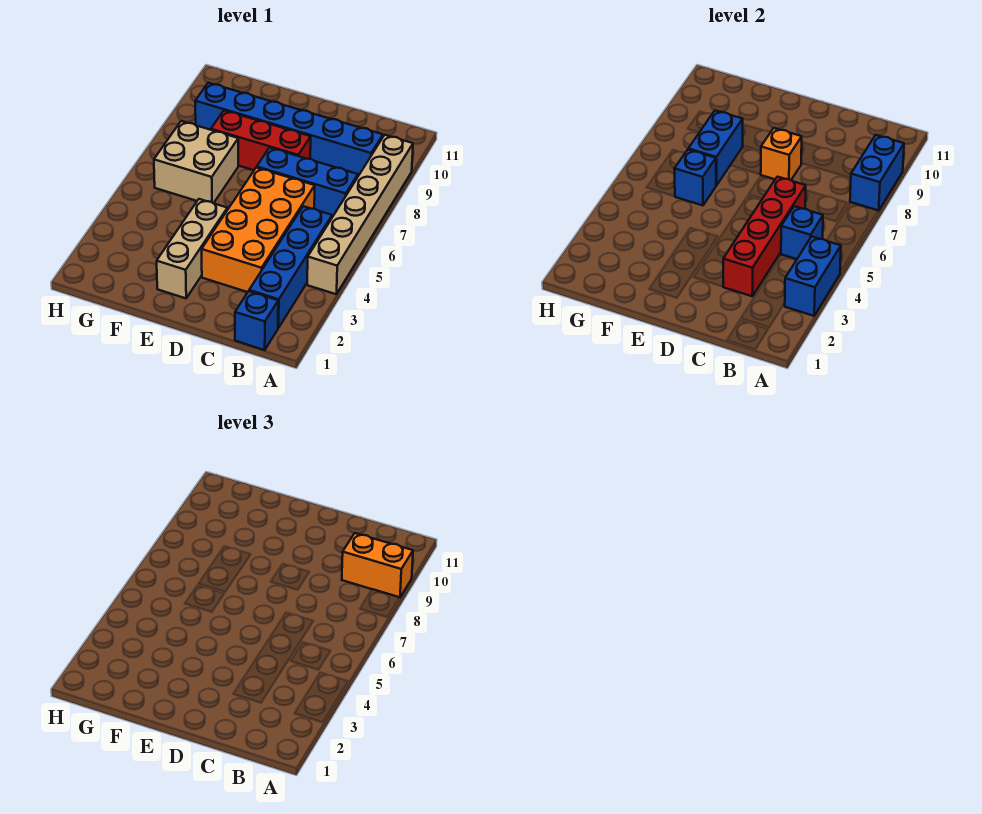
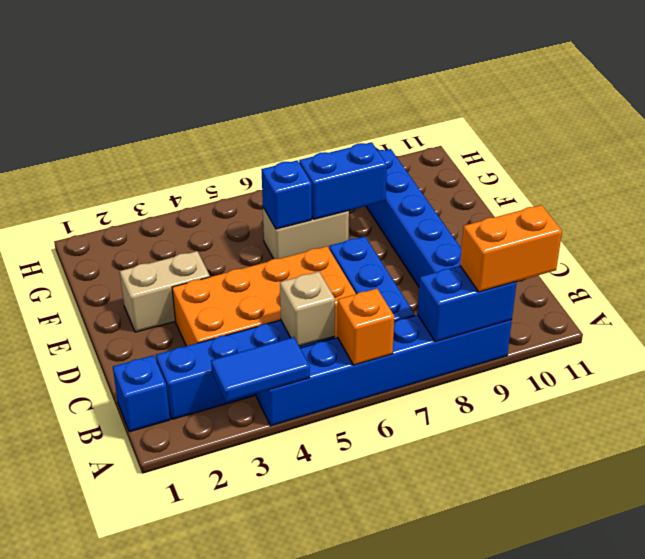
blue brick A3:A4 level 2 -> blue tile A3:A4 level 2
tan brick A4:A9 level 1 -> blue brick A4:A9 level 1
orange brick A9:B9 level 3 -> orange brick A9:A10 level 3
blue brick B5 level 2 -> tan brick B5 level 2
red brick C3:C6 level 2 -> none
red brick D8:F8 level 1 -> none
orange brick D8 level 2 -> orange brick A6 level 2
tan brick E2:E4 level 1 -> tan brick E2:E3 level 1
tan brick F6:G7 level 1 -> tan brick F6:F7 level 1

